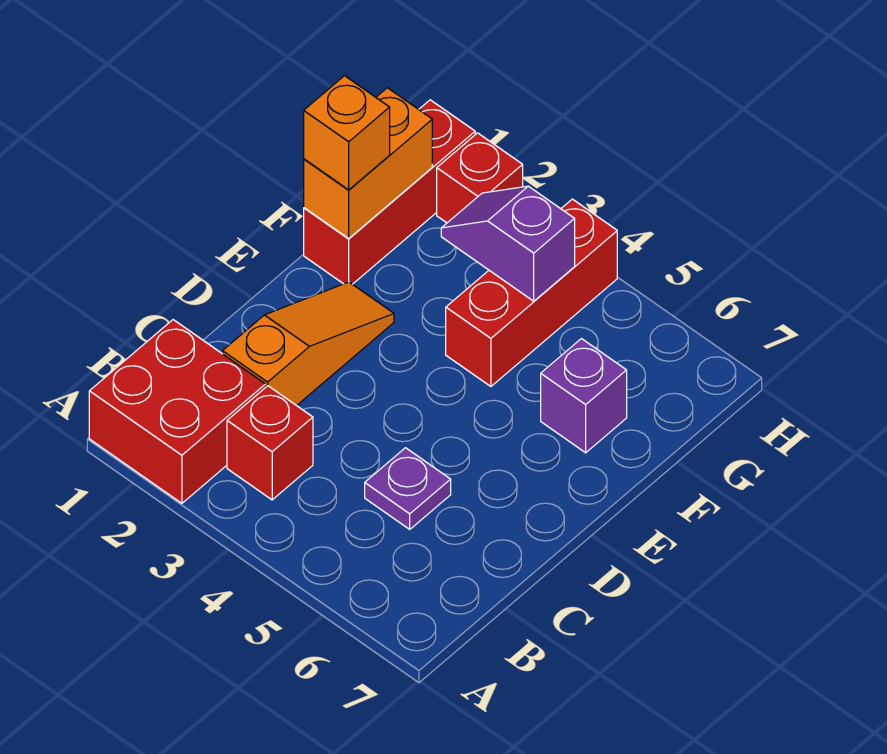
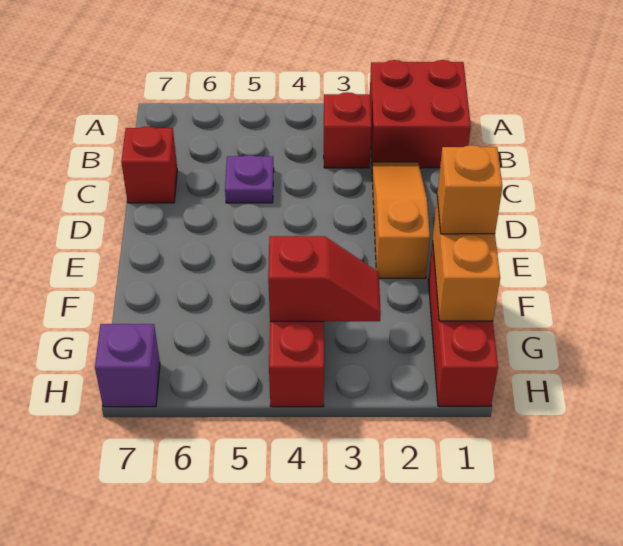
orange slope C2:E2 level 1 top C -> orange slope C2:E2 level 1 top E
purple brick F6 level 1 -> purple brick H7 level 1
purple slope G3:G4 level 2 top 4 -> red slope G3:G4 level 2 top 4
red brick H2 level 1 -> red brick C7 level 1

